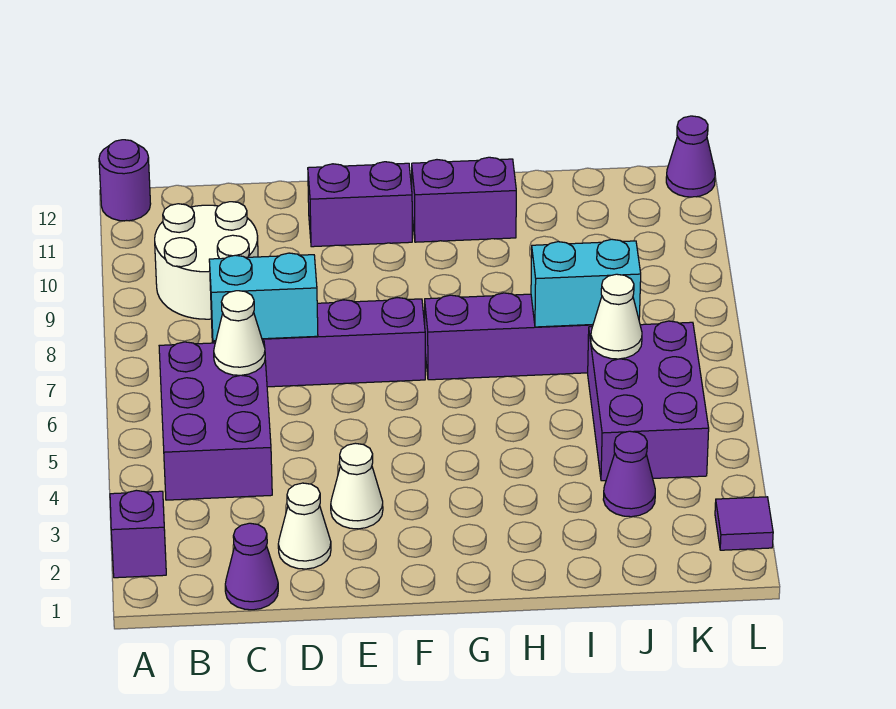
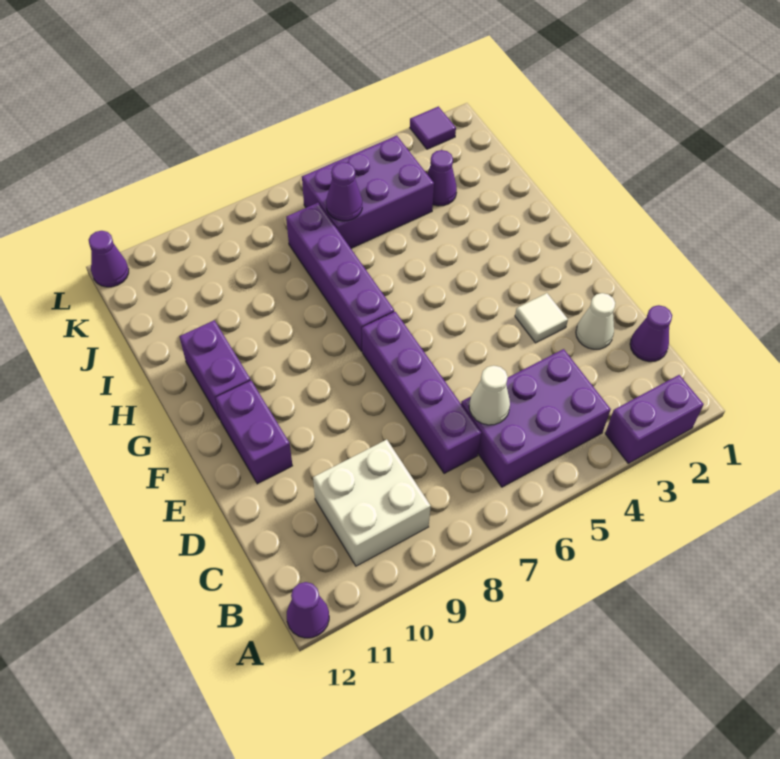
purple brick A2 level 1 -> purple brick A2:A3 level 1
purple round brick A12 level 1 -> purple cone A12 level 1
white round brick B9:C10 level 1 -> white brick B9:C10 level 1
cyan brick C7:D7 level 2 -> none
white cone E3 level 1 -> white tile E3 level 1
cyan brick I7:J7 level 2 -> none
white cone J6 level 2 -> purple cone J6 level 2

